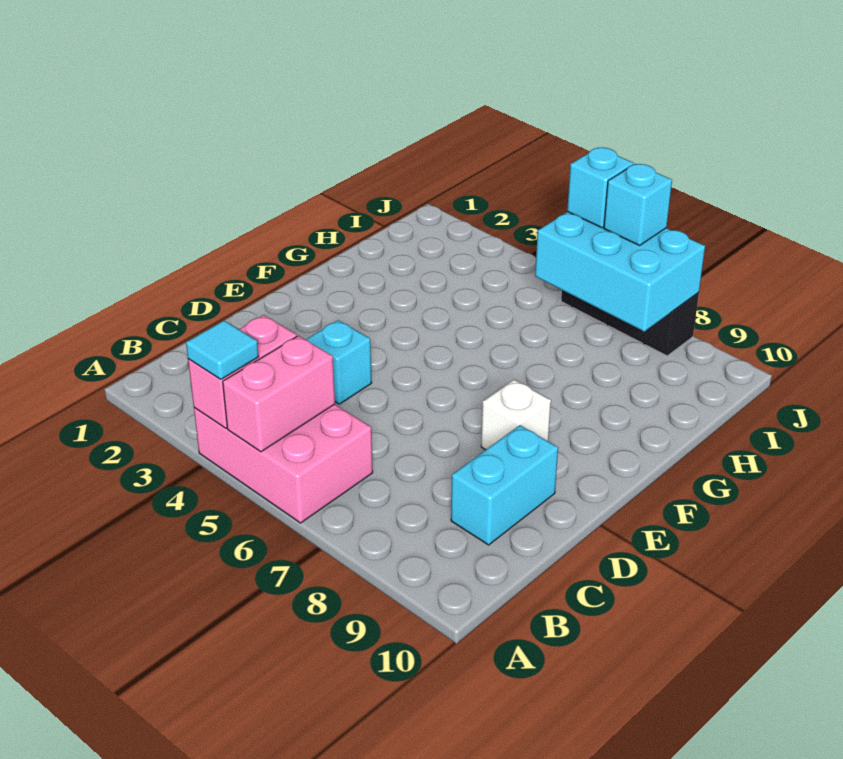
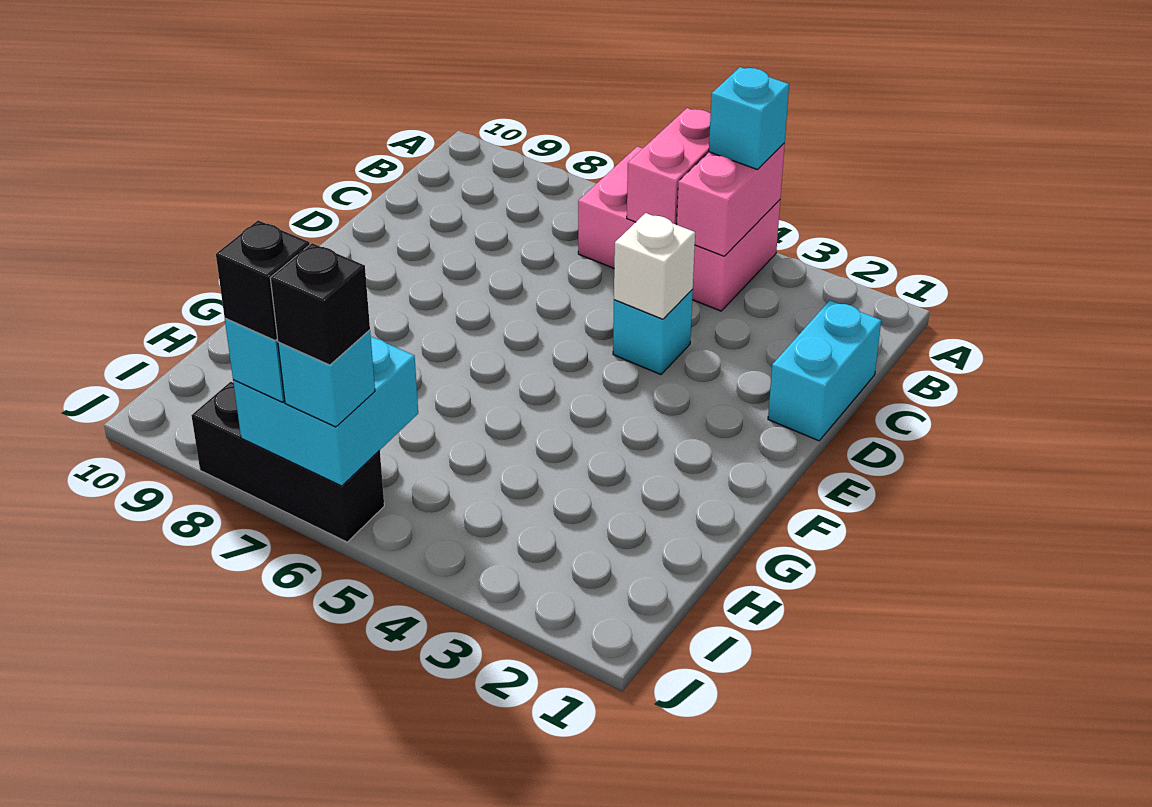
cyan tile A4 level 3 -> cyan brick A4 level 3
cyan brick C9:D9 level 1 -> cyan brick C1:D1 level 1
white brick E8 level 1 -> white brick D4 level 2
cyan brick I6:J8 level 2 -> cyan brick I6:J7 level 2
none -> black brick J6 level 4
none -> black brick J7 level 4

